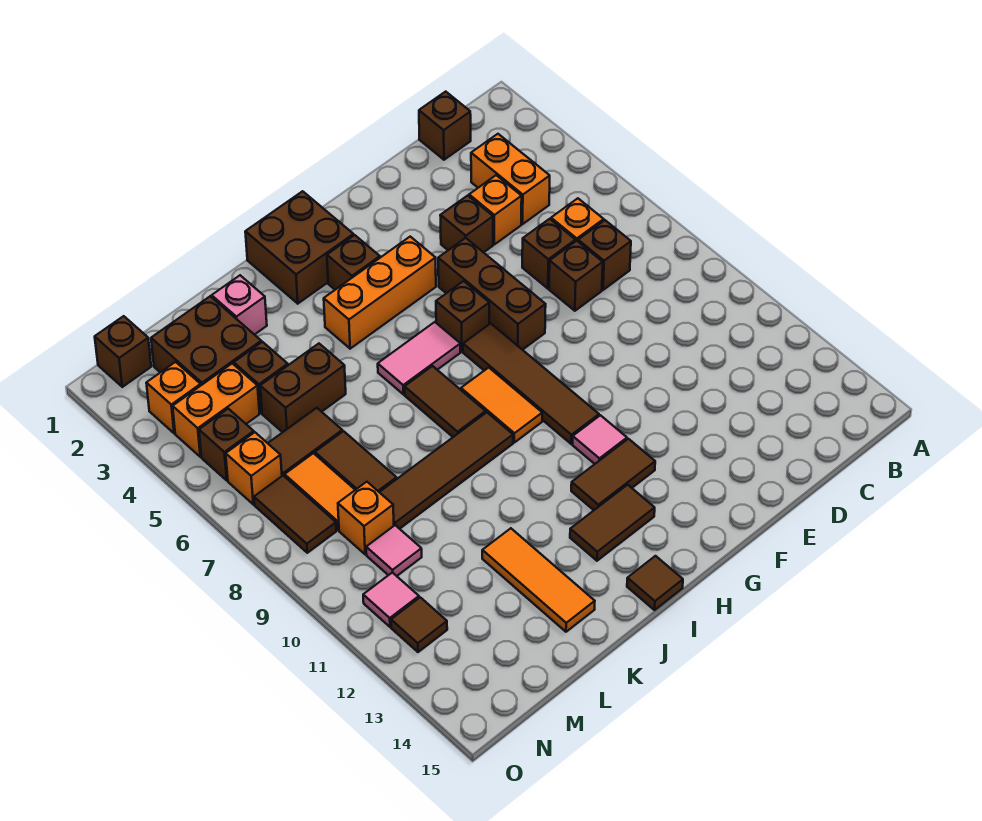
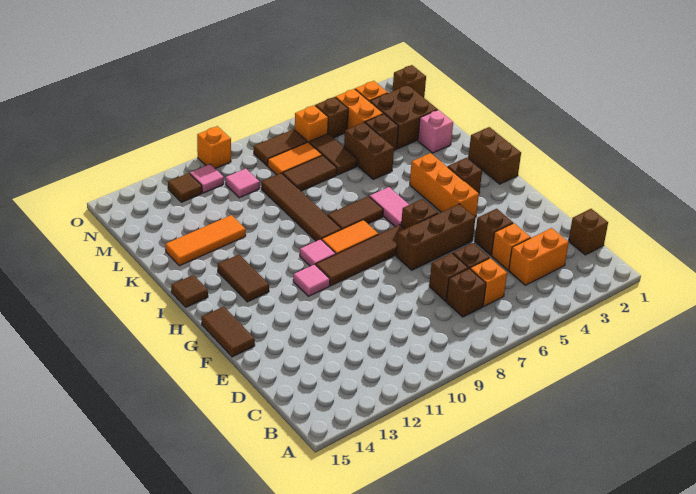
brown tile G12:H12 level 1 -> brown tile F15:G15 level 1
brown brick H1:I2 level 1 -> brown brick H1:I1 level 1
none -> pink tile H10 level 1
orange brick M9 level 1 -> orange brick O10 level 1

